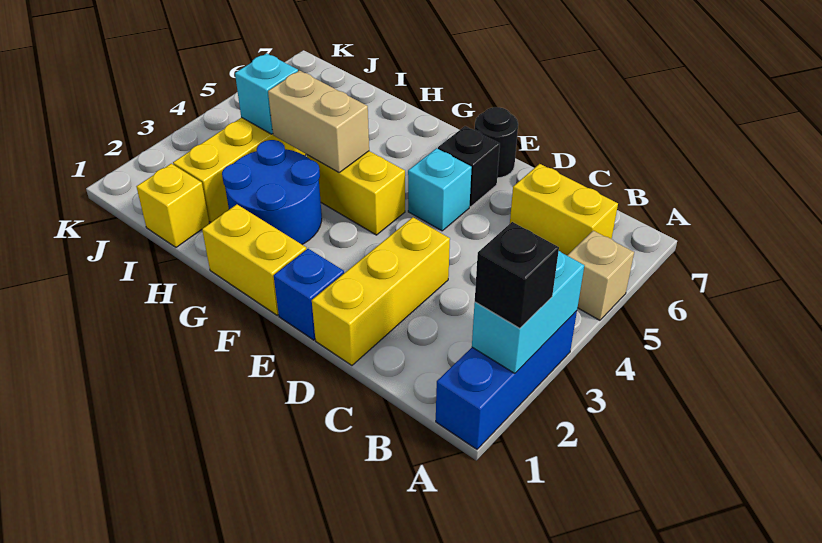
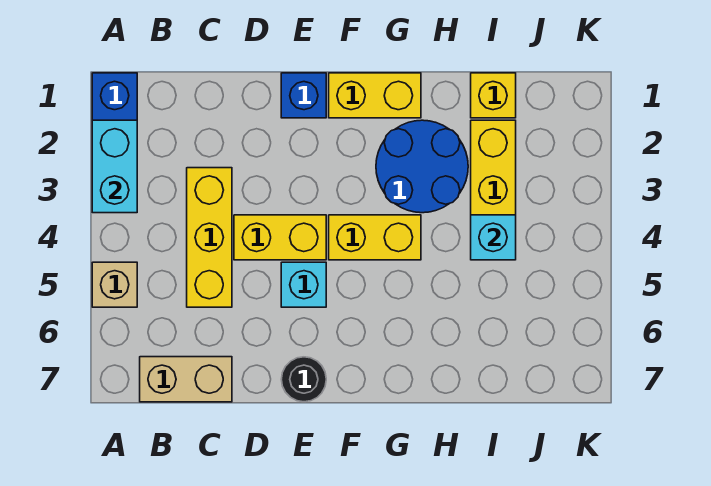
black brick A2 level 3 -> none
yellow brick B6:C6 level 1 -> yellow brick D4:E4 level 1
yellow brick D1:D3 level 1 -> yellow brick C3:C5 level 1
black brick E6 level 1 -> none
tan brick G4:H4 level 2 -> tan brick B7:C7 level 1

